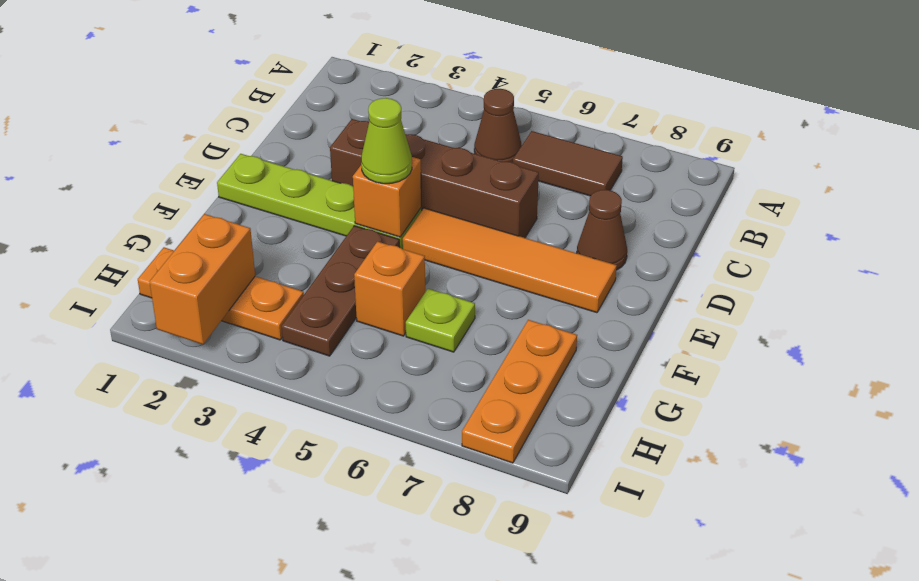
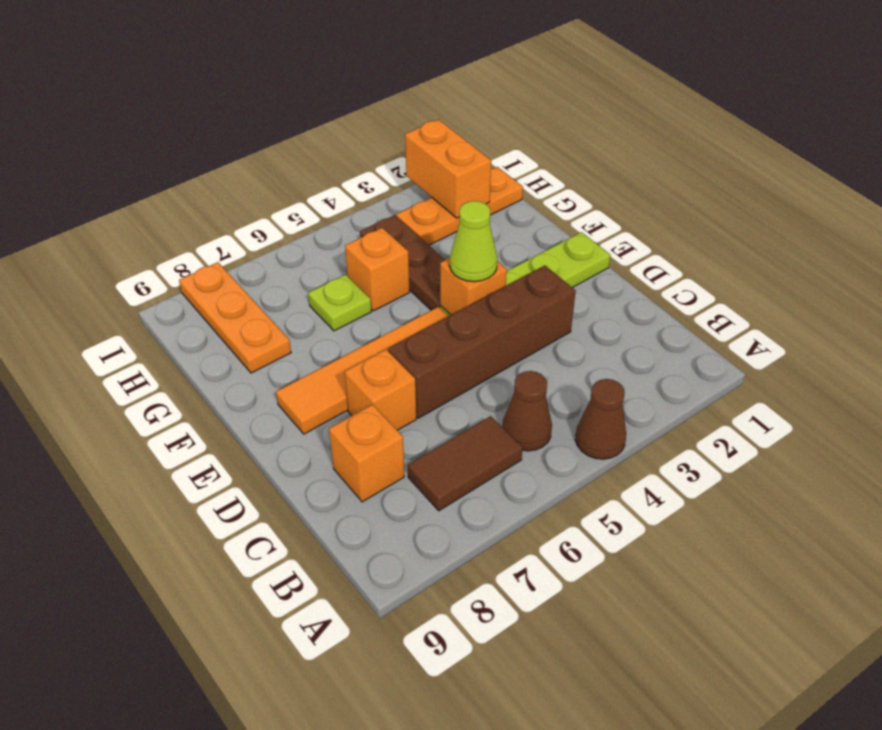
none -> orange brick C8 level 1
none -> orange brick D7 level 1
brown cone D8 level 1 -> brown cone A4 level 1

